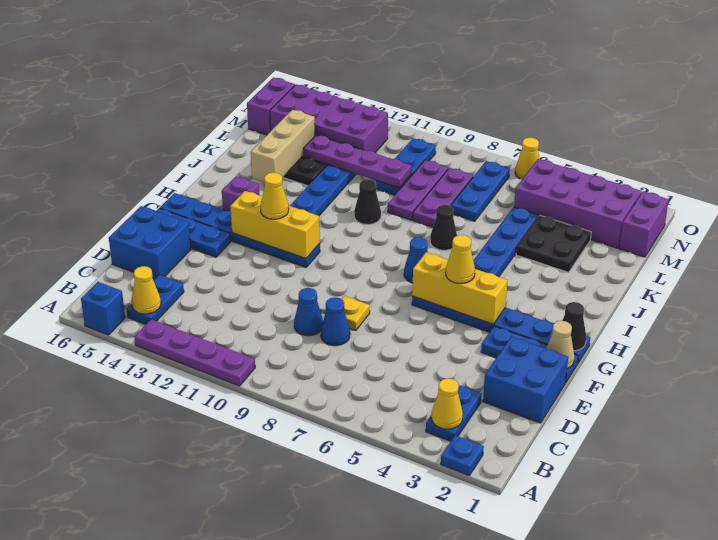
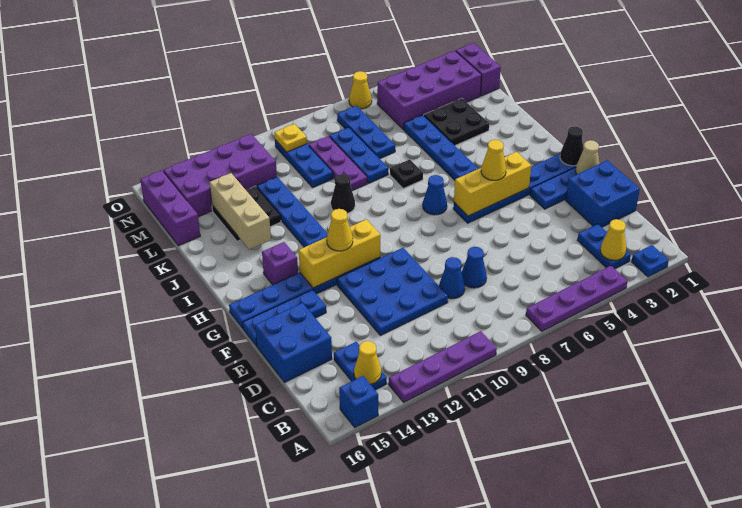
none -> blue plate D10:F12 level 1
yellow plate E8 level 1 -> yellow plate N10 level 2
black cone J7 level 1 -> black plate J7 level 1
purple plate K8:M8 level 1 -> blue plate K8:M8 level 1
purple plate L10:L13 level 2 -> purple plate A4:A7 level 1
purple brick M16:N16 level 1 -> purple brick L16:N16 level 1

